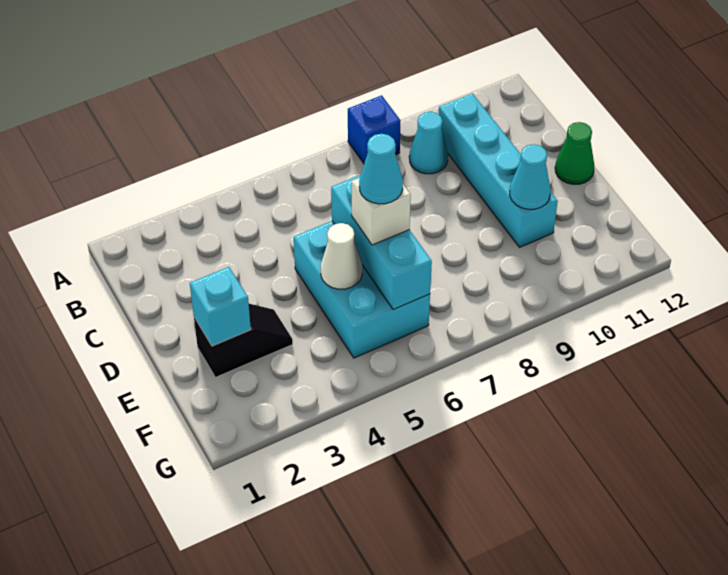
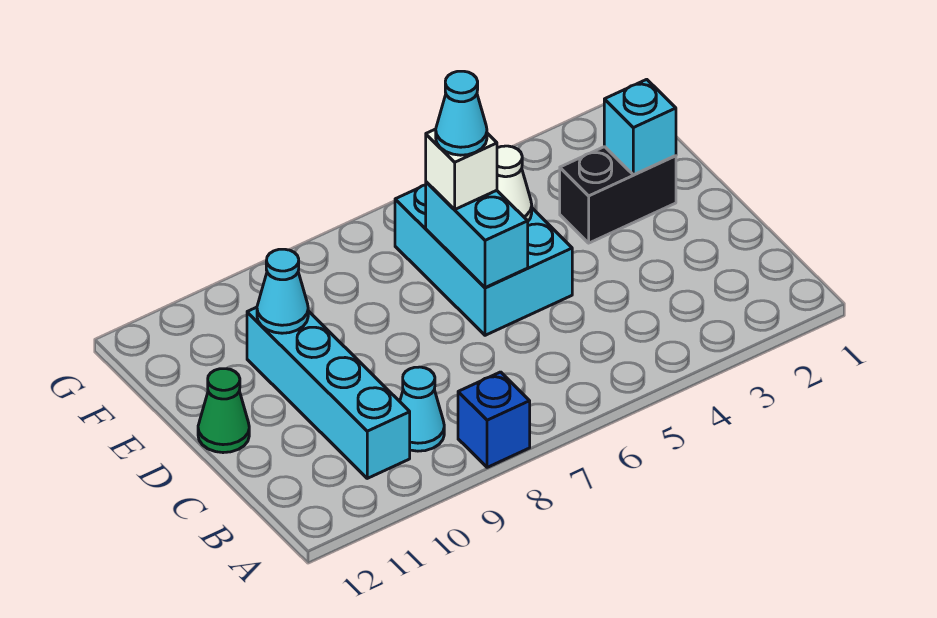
cyan brick D6:F6 level 2 -> cyan brick D6:E6 level 2
black slope E2:E3 level 1 top 2 -> black brick E2:E3 level 1

